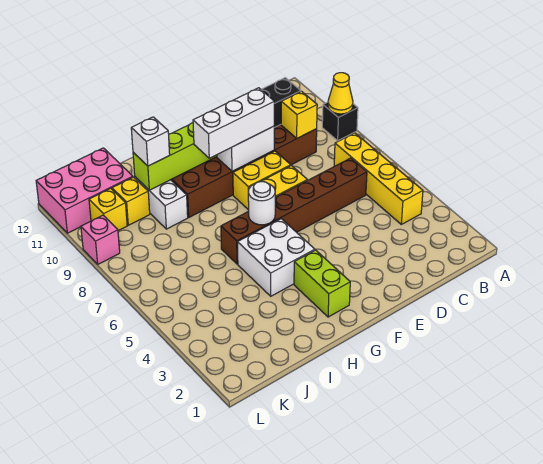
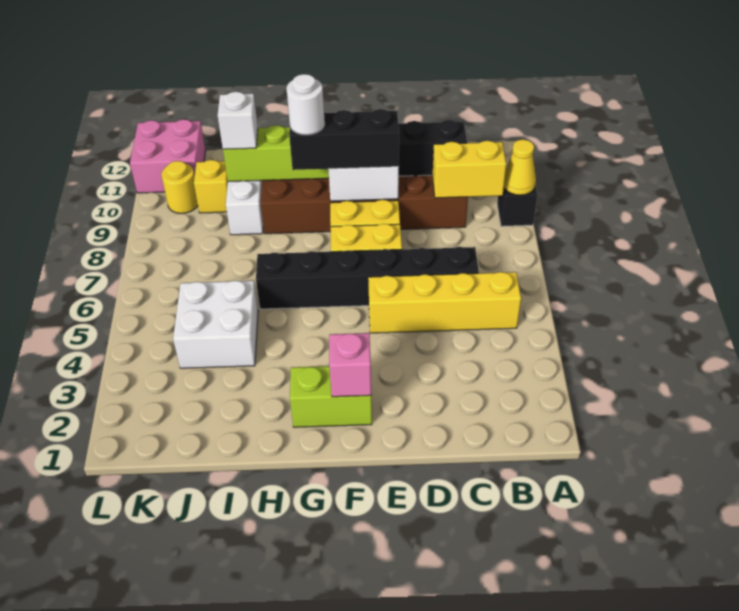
yellow brick B4:B7 level 1 -> yellow brick B5:E5 level 1
brown brick C6:H6 level 1 -> black brick C6:H6 level 1
yellow brick C9 level 2 -> yellow brick B9:C9 level 2
white brick E9:G9 level 3 -> black brick E9:G9 level 3
lime brick G2:G3 level 1 -> lime brick F2:G2 level 1
white brick G4:H5 level 1 -> white brick I4:J5 level 1
white round brick G6 level 2 -> white round brick G9 level 4
pink brick J11:L12 level 1 -> pink brick K11:L12 level 1
yellow brick K10 level 1 -> yellow round brick K10 level 1
pink brick L9 level 1 -> pink brick F2 level 2

